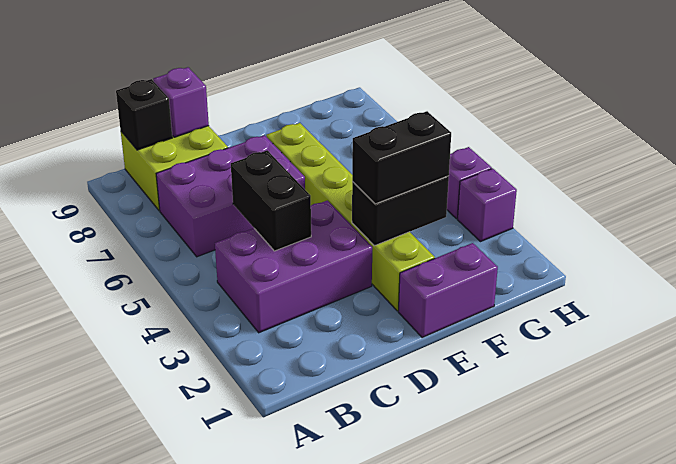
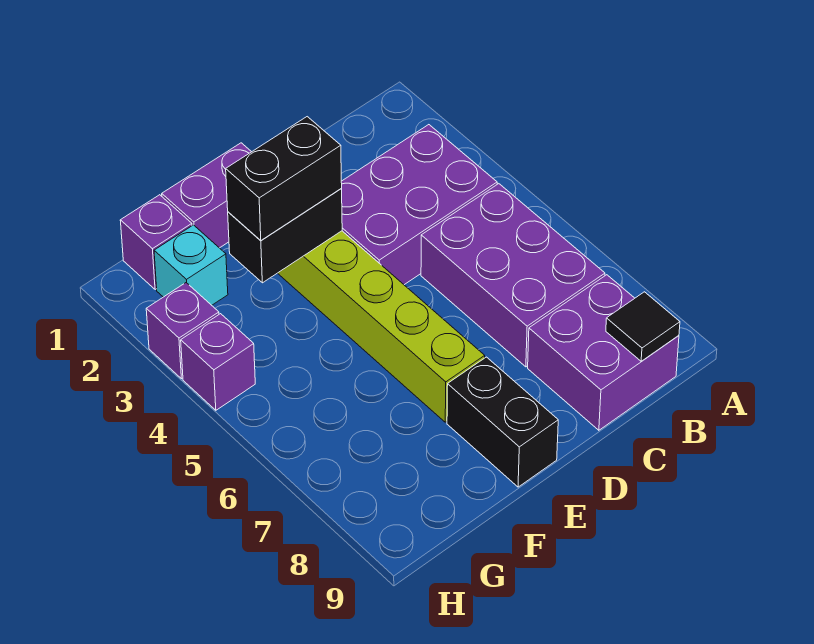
purple brick B6:D7 level 1 -> purple brick B5:C7 level 1
lime brick B8:C9 level 1 -> purple brick B8:C9 level 1
black brick B9 level 2 -> black tile B9 level 2
black brick C4:C5 level 2 -> black brick E8:E9 level 1
purple brick C9 level 2 -> purple brick G1 level 1
none -> cyan brick G2 level 1

